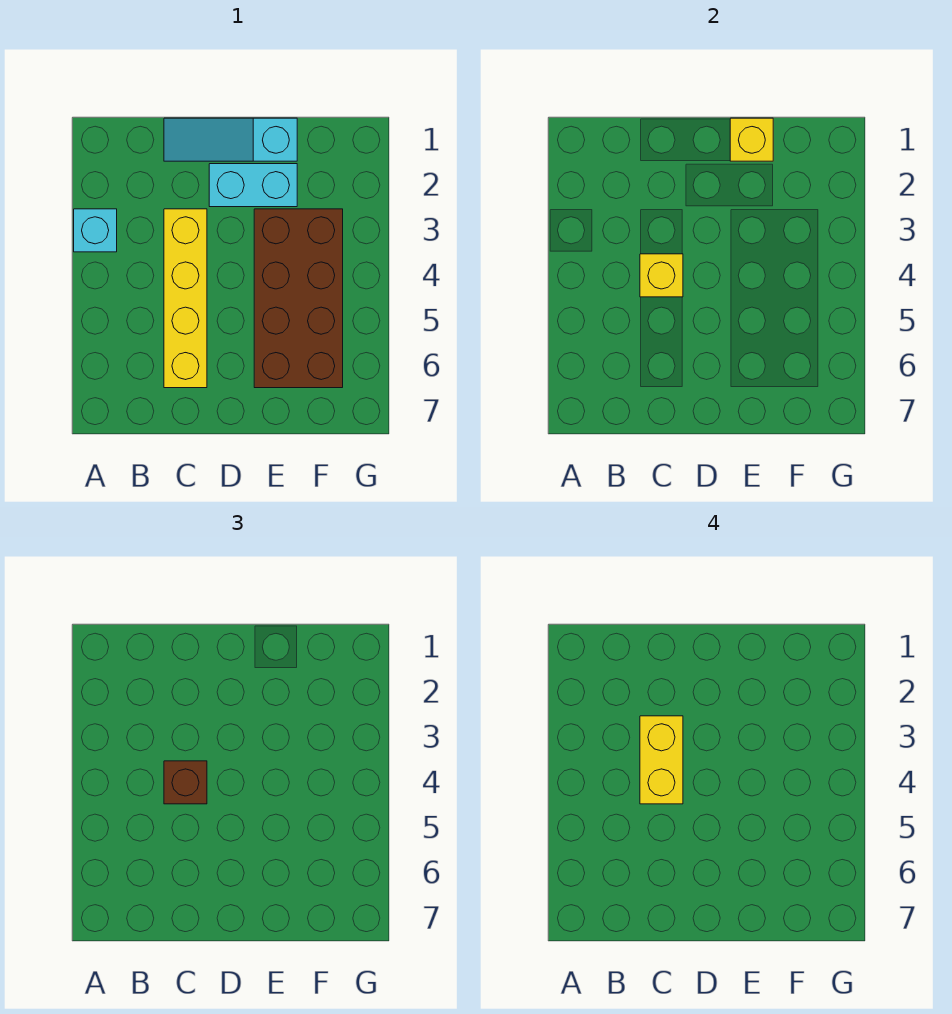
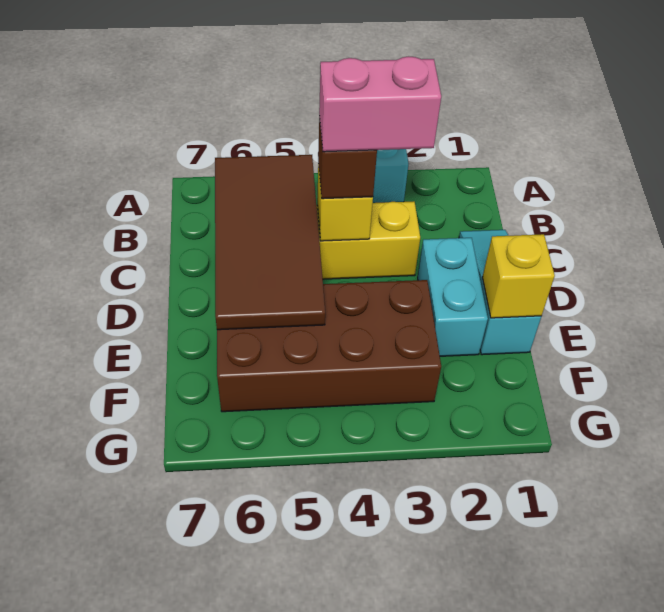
none -> brown tile B5:E6 level 2
yellow brick C3:C4 level 4 -> pink brick C3:C4 level 4

